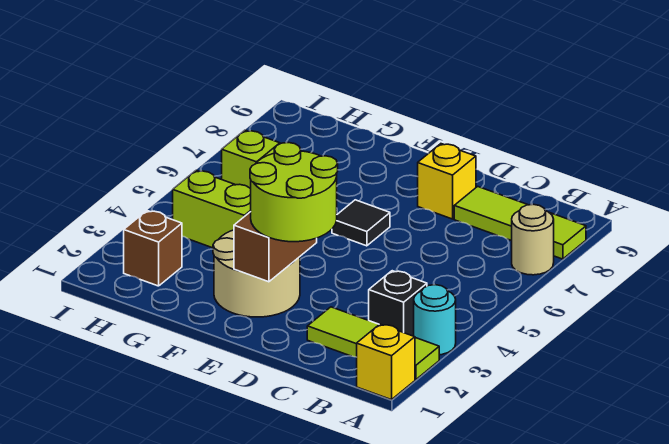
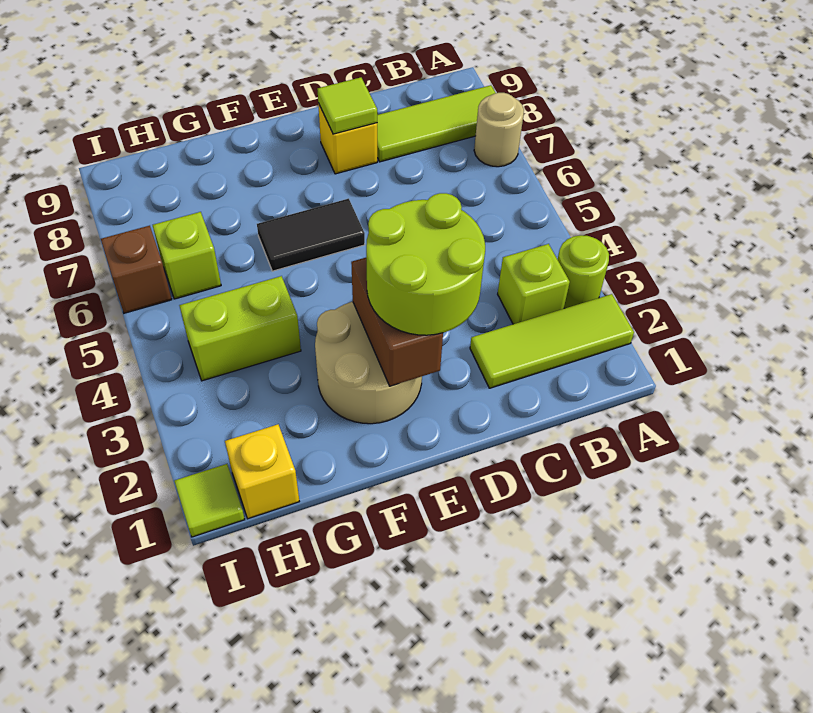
yellow brick A1 level 1 -> yellow brick H1 level 1
cyan round brick A3 level 1 -> lime round brick A3 level 1
black brick B3 level 1 -> lime brick B3 level 1
none -> lime tile D8 level 2
black tile E6 level 1 -> black tile E6:F6 level 1
brown brick H2 level 1 -> brown brick I6 level 1
none -> lime tile I1 level 1

